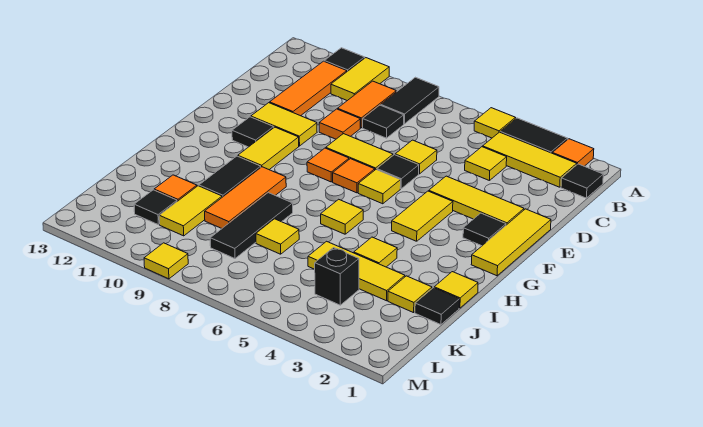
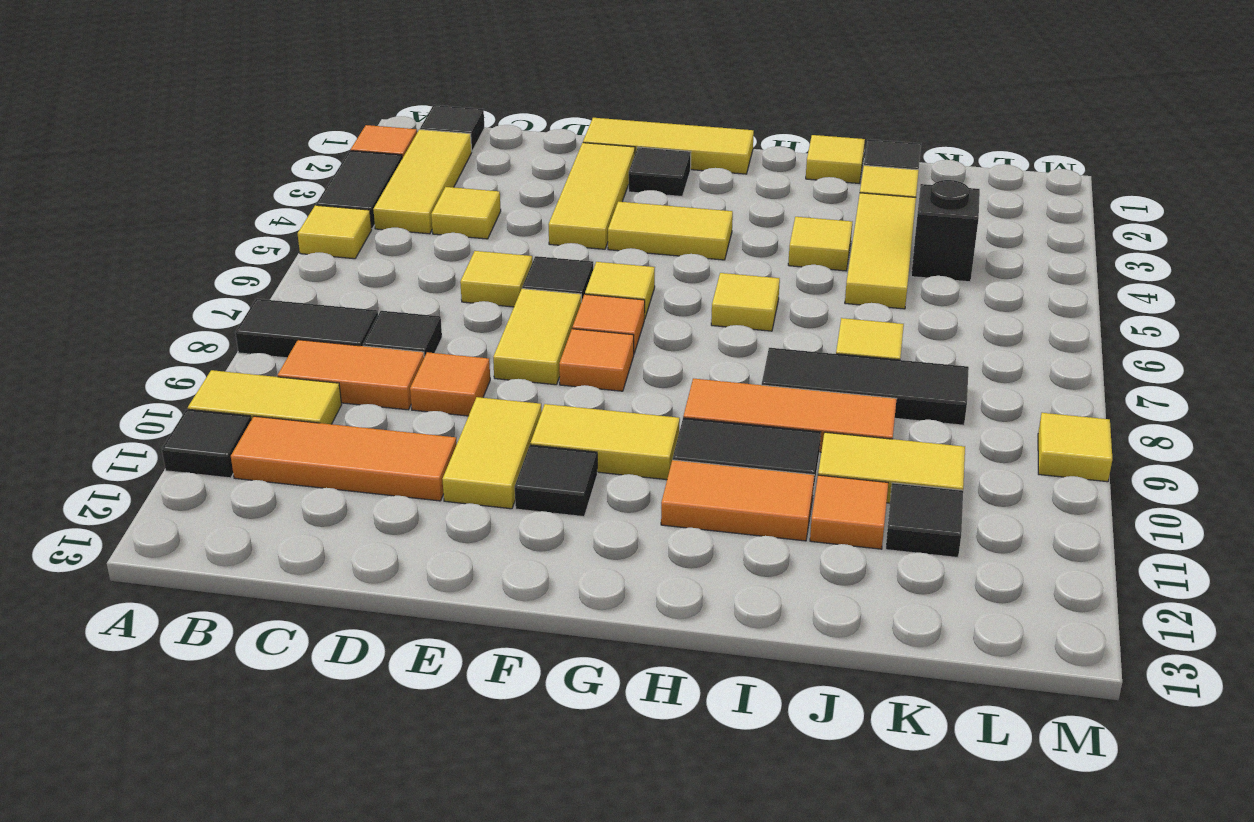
none -> orange tile H11:I11 level 1

